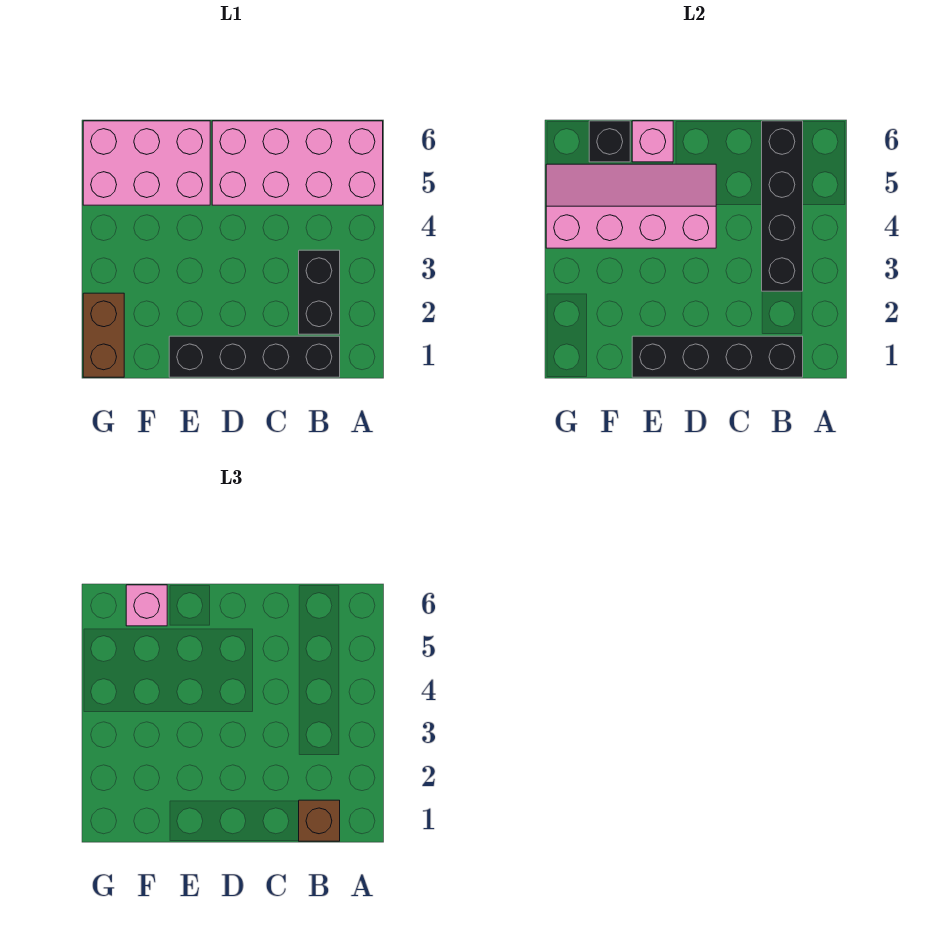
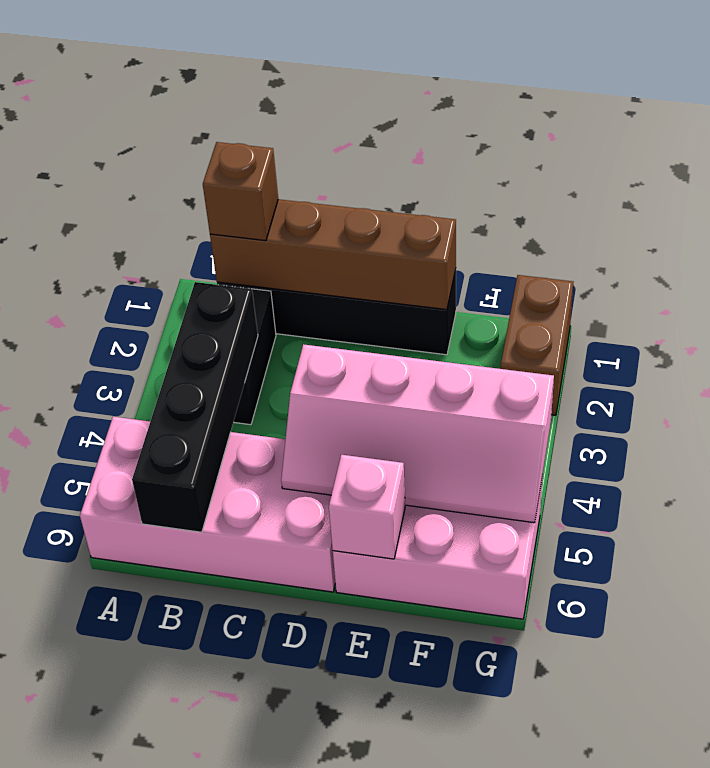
black brick B1:E1 level 2 -> brown brick B1:E1 level 2
black brick F6 level 2 -> none
pink brick F6 level 3 -> none

